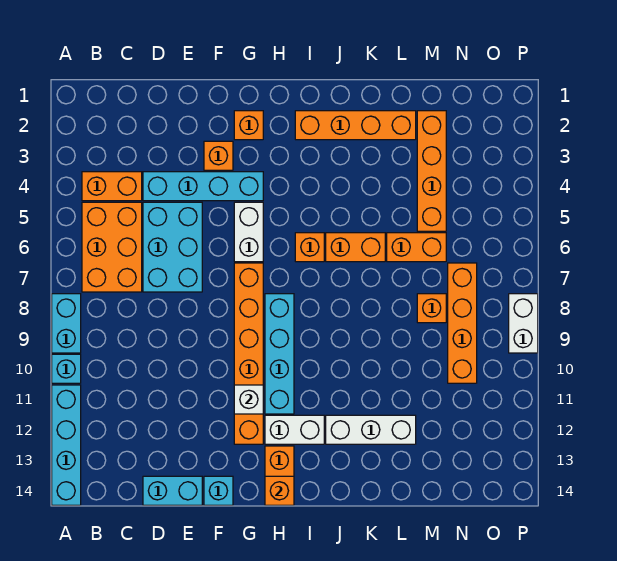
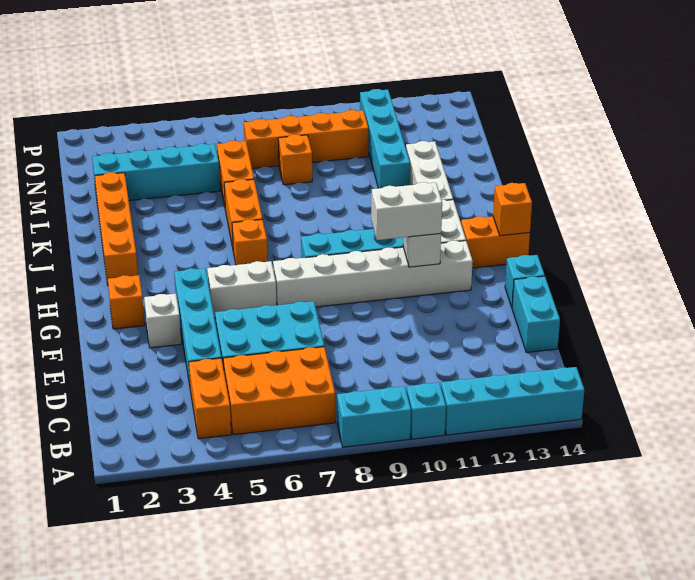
orange brick F3 level 1 -> white brick F3 level 1
orange brick G7:G12 level 1 -> white brick G7:G12 level 1
none -> cyan brick L11:O11 level 1
orange brick M2:M5 level 1 -> cyan brick M2:M5 level 1
white brick P8:P9 level 1 -> white brick G10:G11 level 3

